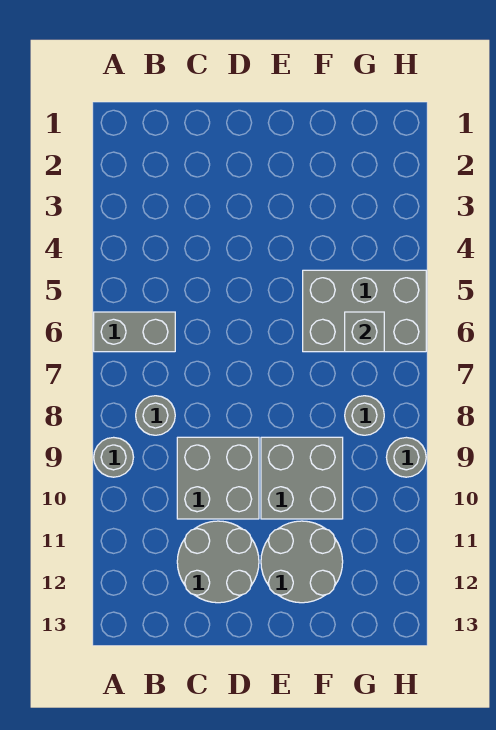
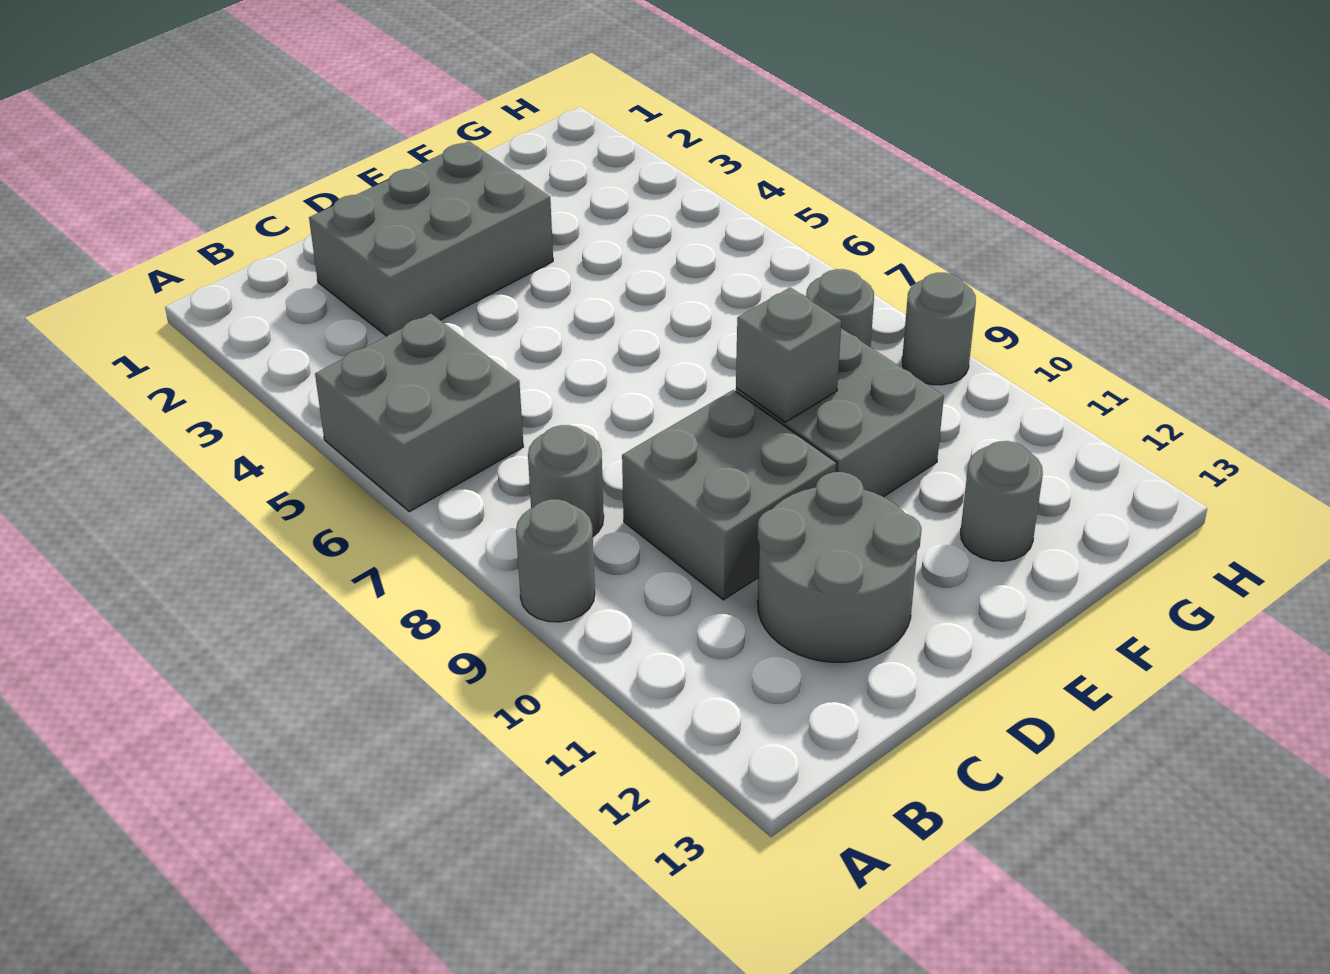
grey brick A6:B6 level 1 -> grey brick A5:B6 level 1
grey round brick E11:F12 level 1 -> grey round brick F12 level 1
grey brick F5:H6 level 1 -> grey brick C2:E3 level 1
grey brick G6 level 2 -> grey brick E9 level 2

